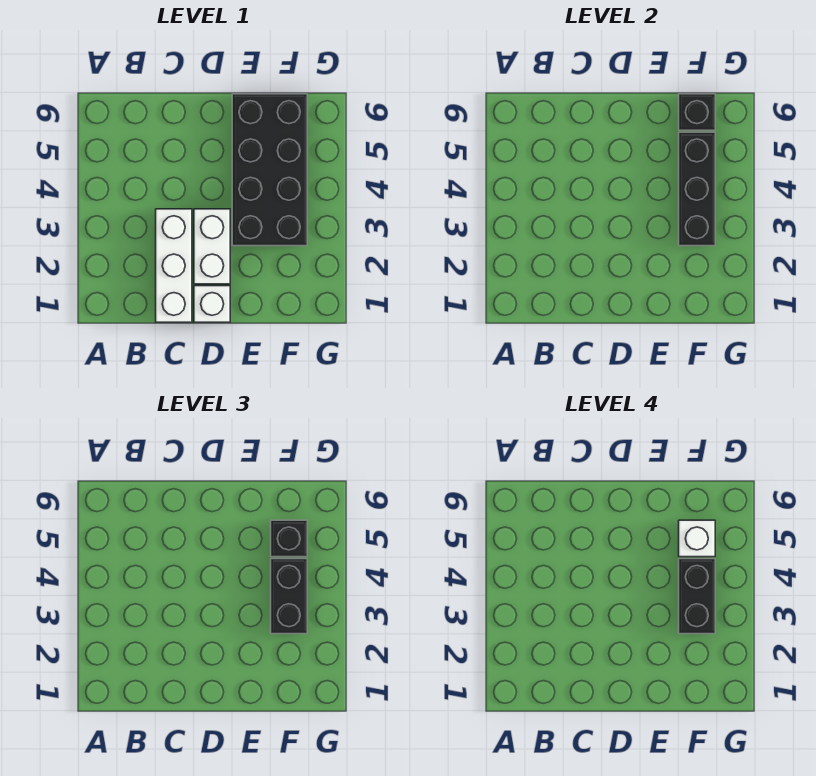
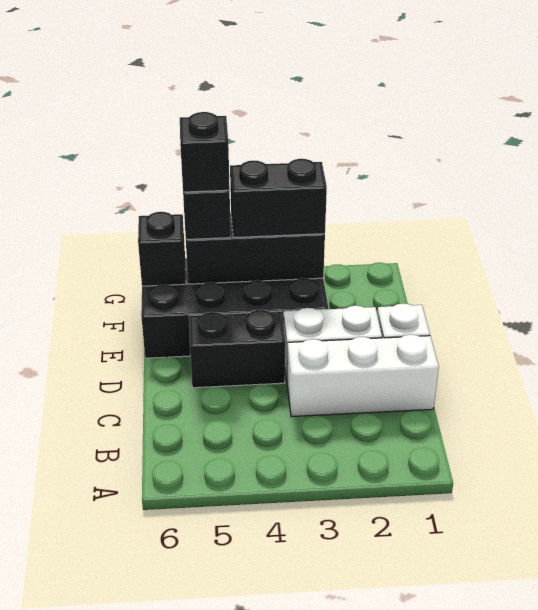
black brick F3:F4 level 4 -> black brick D4:D5 level 1
white brick F5 level 4 -> black brick F5 level 4

